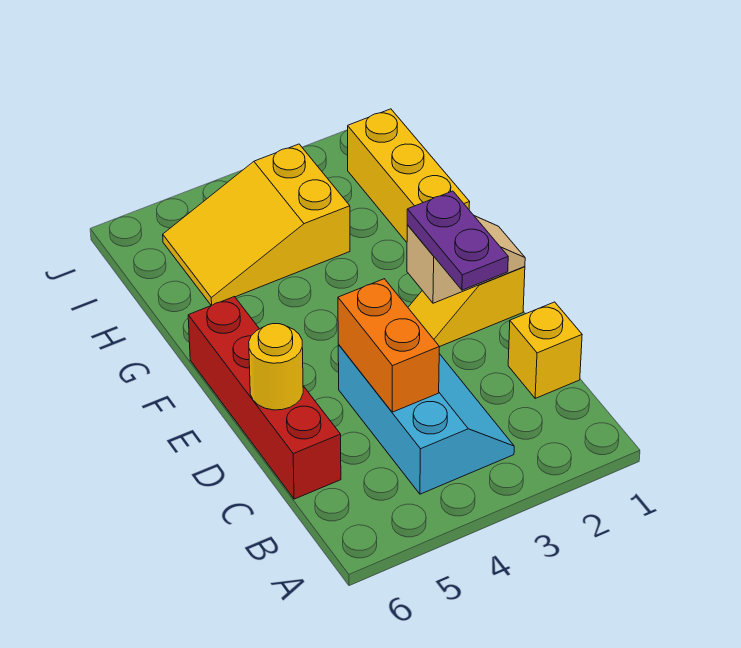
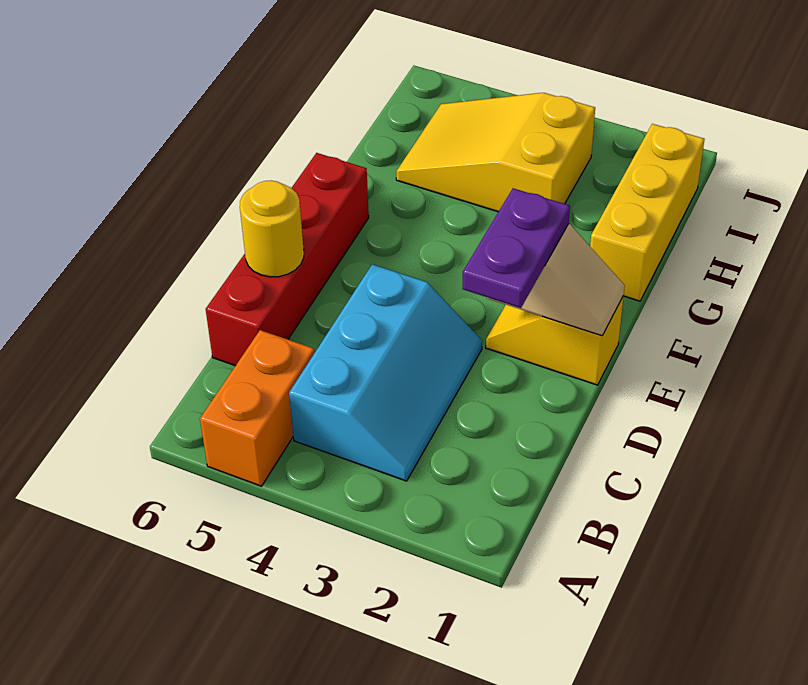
yellow brick C1 level 1 -> none
orange brick C4:D4 level 2 -> orange brick A5:B5 level 1

